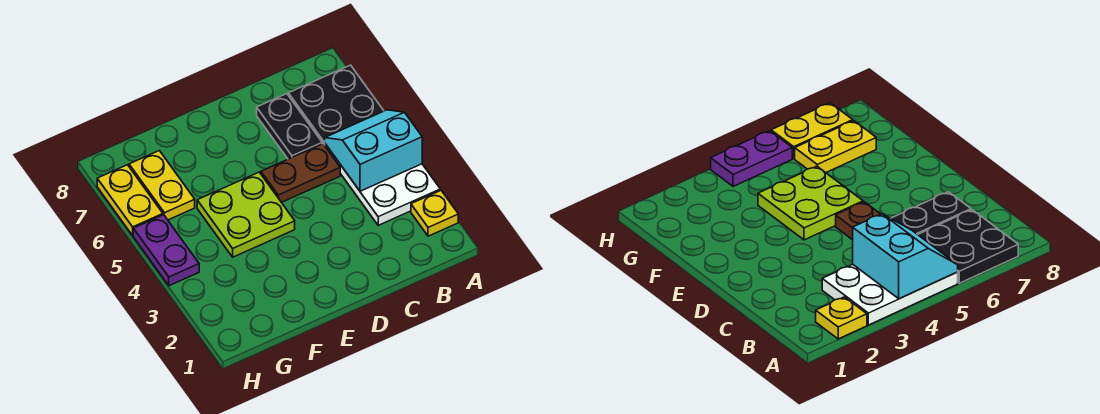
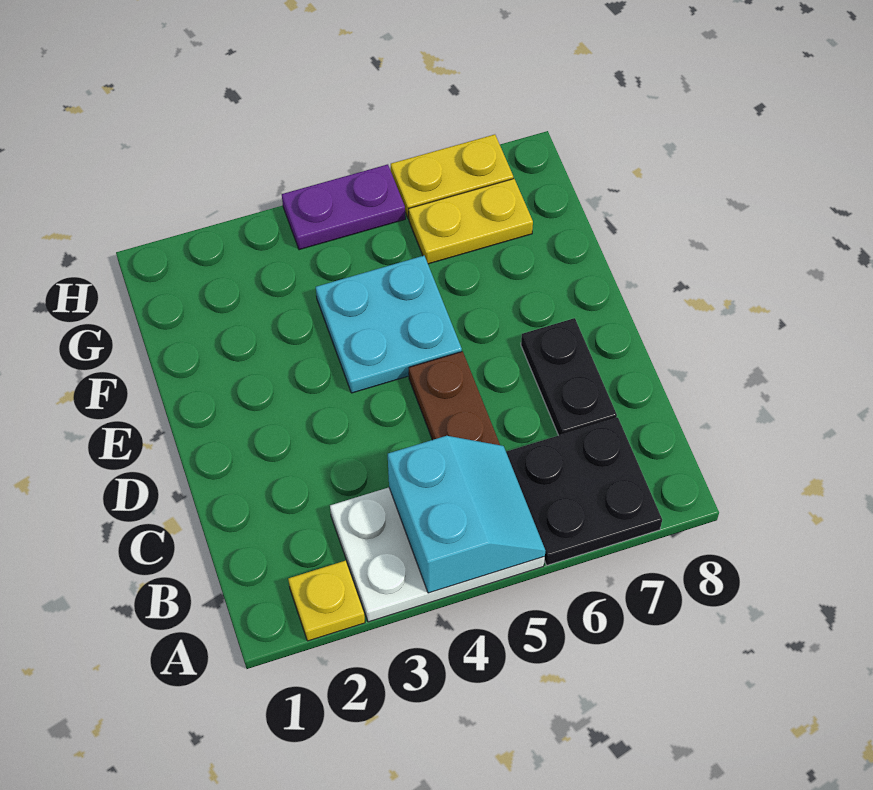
black plate C6:C7 level 1 -> black plate C7:D7 level 1
lime plate E4:F5 level 1 -> cyan plate E4:F5 level 1

